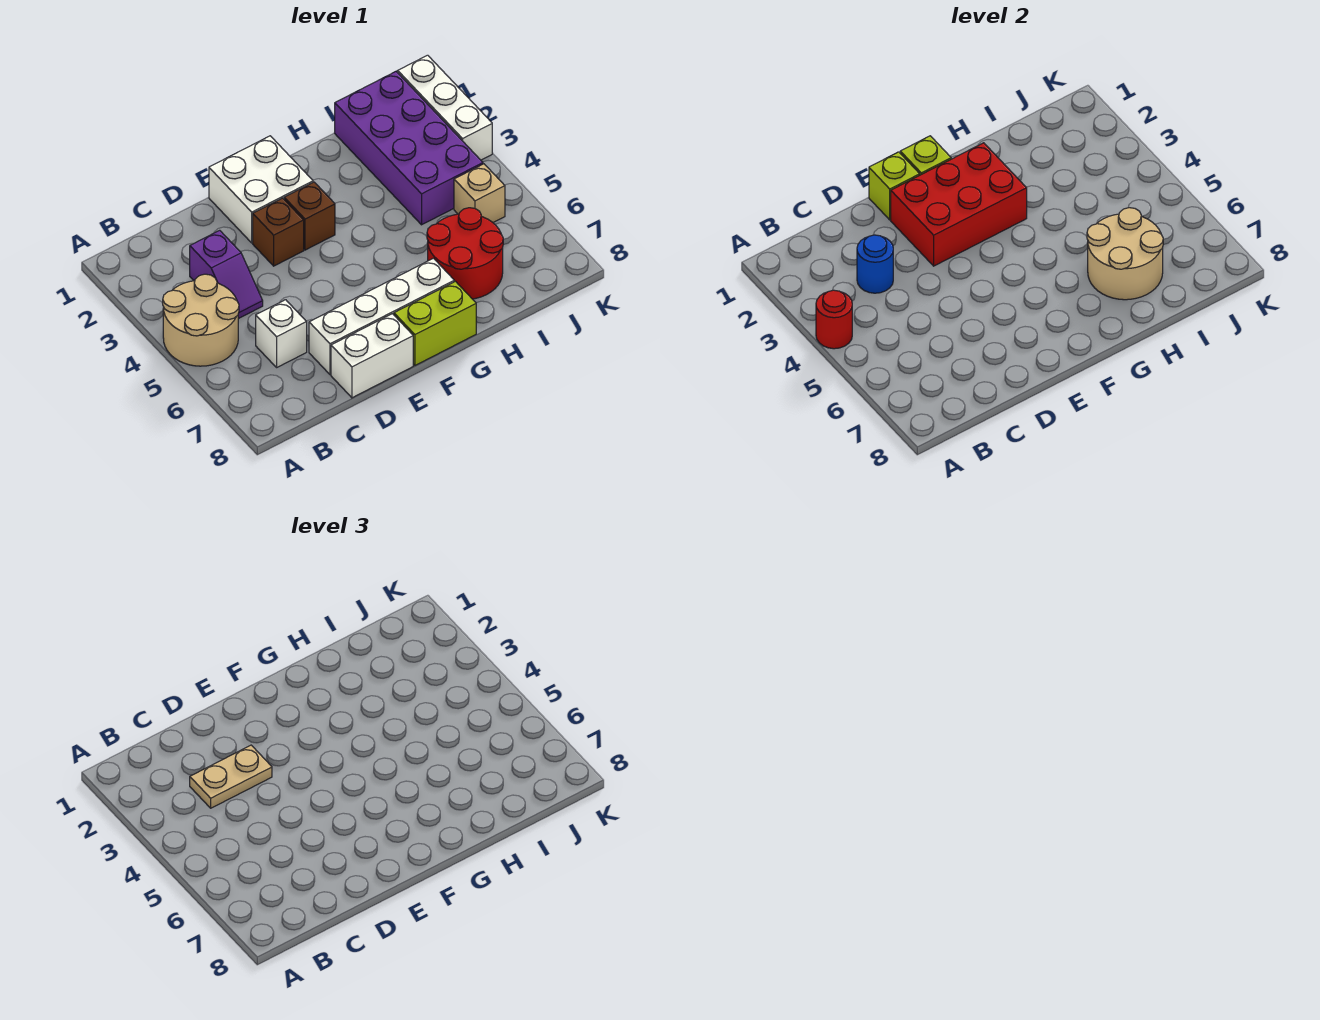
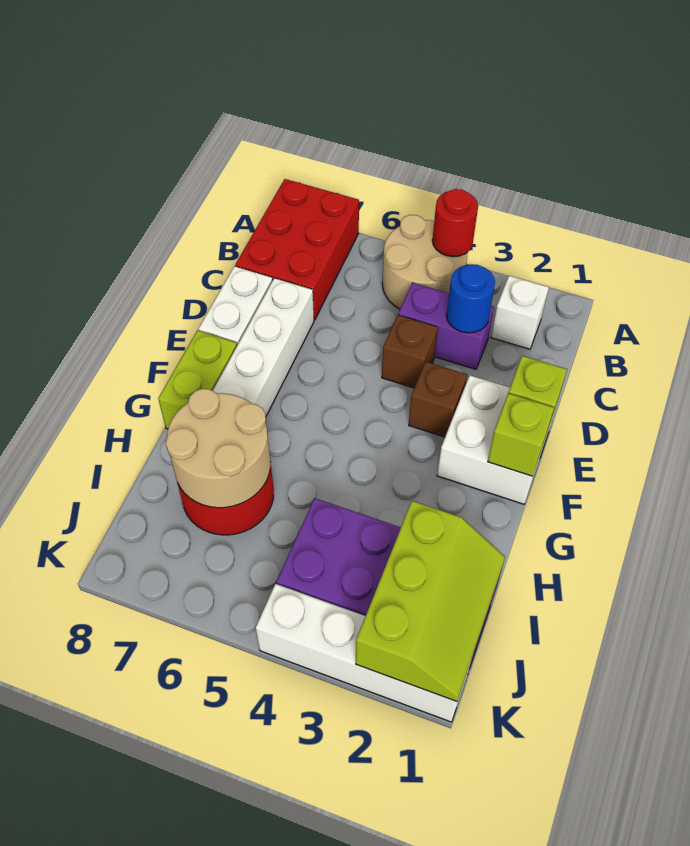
purple slope C3:C4 level 1 top 3 -> purple brick C3:C4 level 1
tan plate C3:D3 level 3 -> none
white brick C6 level 1 -> white brick B2 level 1
red brick E2:G3 level 2 -> red brick A7:C8 level 1
brown brick F3 level 1 -> brown brick D4 level 1
none -> lime slope I1:K2 level 2 top 2
tan brick J5 level 1 -> none
white brick K1:K3 level 1 -> white brick K1:K4 level 1

